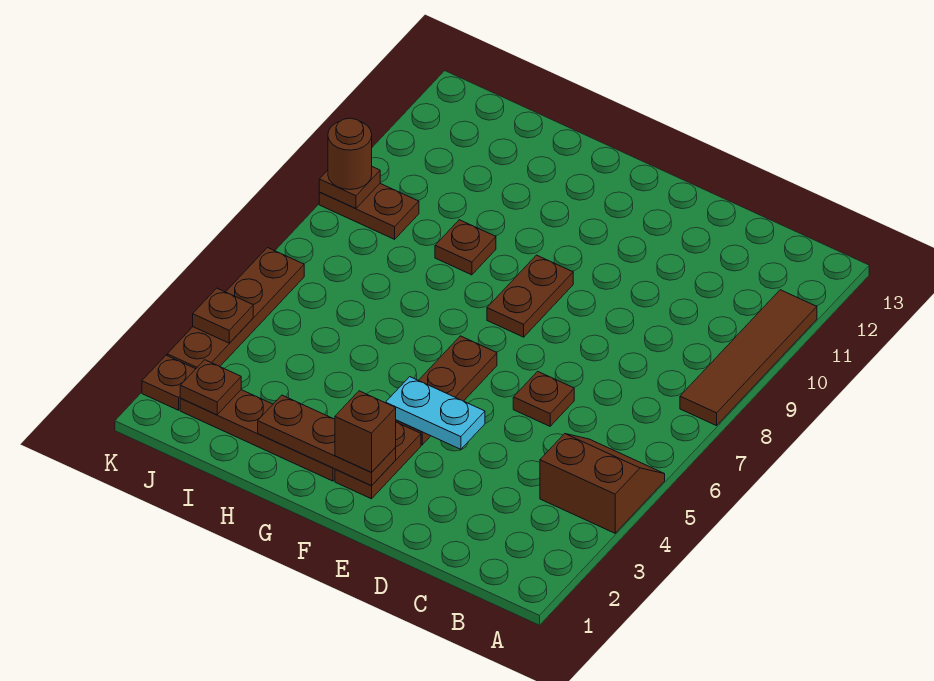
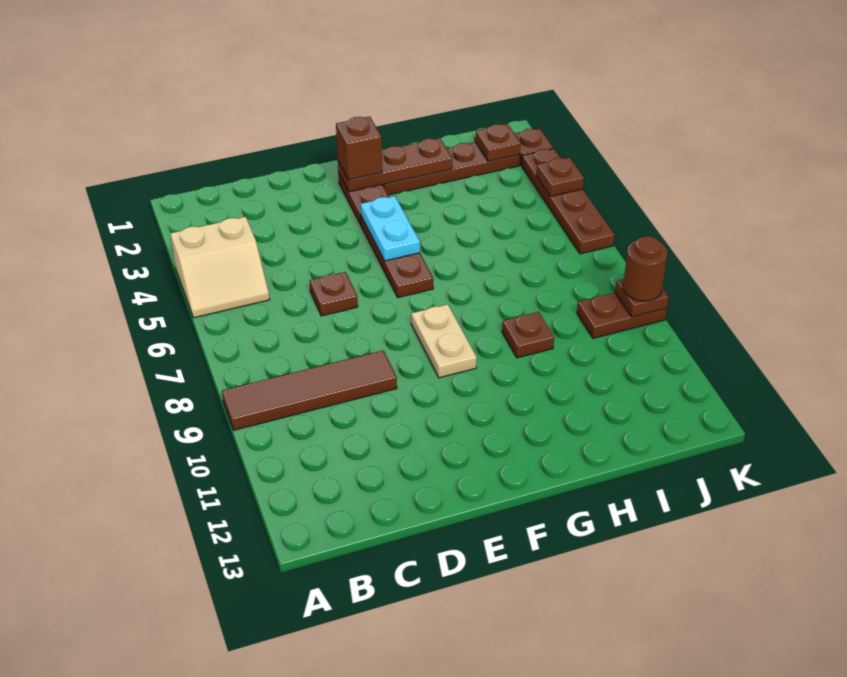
brown slope A4:B5 level 1 top 4 -> tan slope A4:B5 level 1 top 4
brown tile A8:A11 level 1 -> brown tile A9:D9 level 1
cyan plate E4:F4 level 2 -> cyan plate F4:F5 level 2
brown plate F8:F9 level 1 -> tan plate F8:F9 level 1

